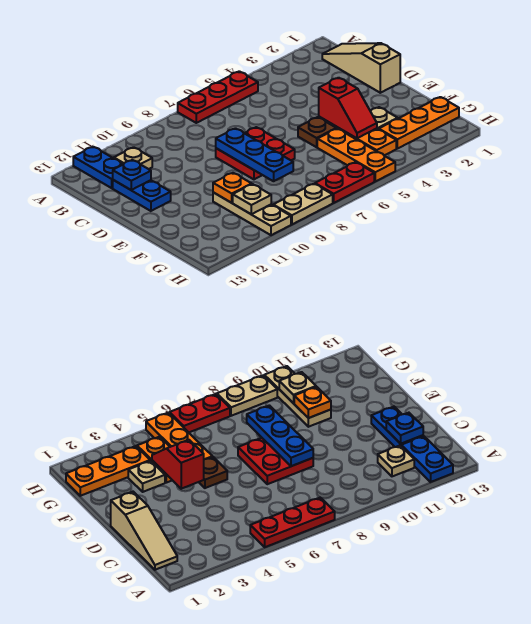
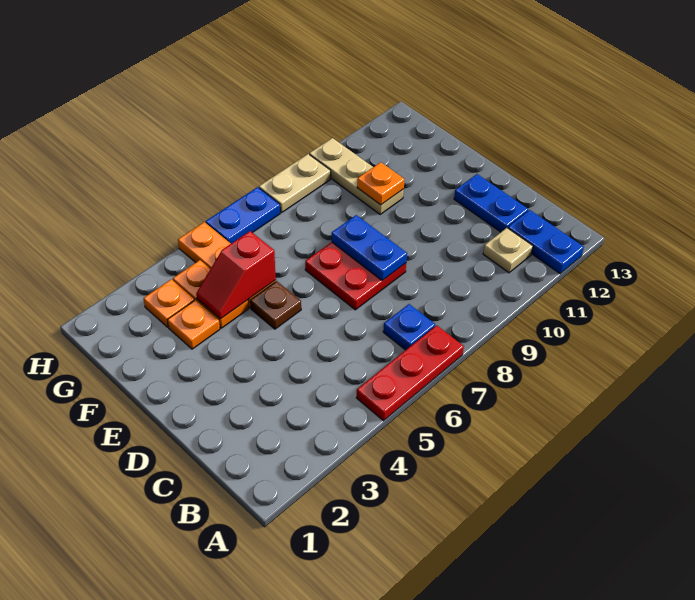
tan slope B1:D1 level 1 top D -> none
blue plate C12 level 2 -> blue plate B7 level 1
blue plate D8:F8 level 2 -> blue plate D8:E8 level 2
red slope E4:F4 level 2 top E -> red slope F4:F5 level 2 top 5
tan plate F3 level 1 -> orange plate F3 level 1
orange plate G1:G3 level 1 -> orange plate G3 level 1
tan plate G10 level 2 -> none
red plate H6:H7 level 1 -> blue plate H6:H7 level 1

